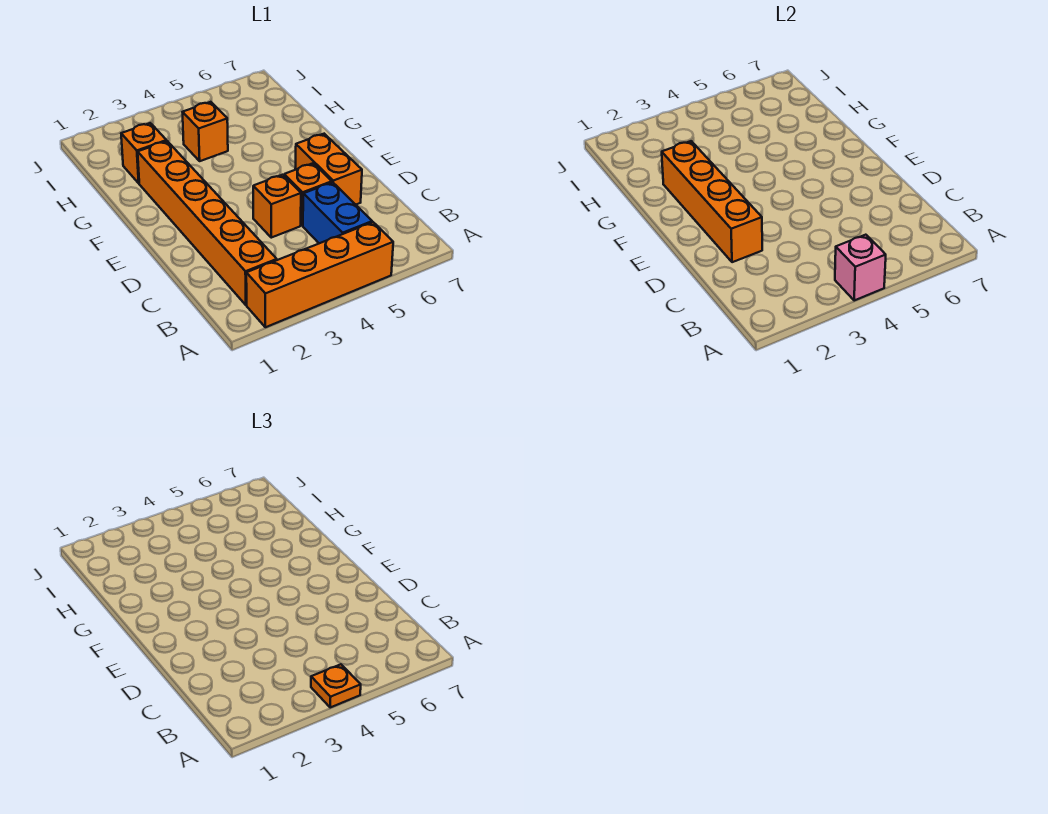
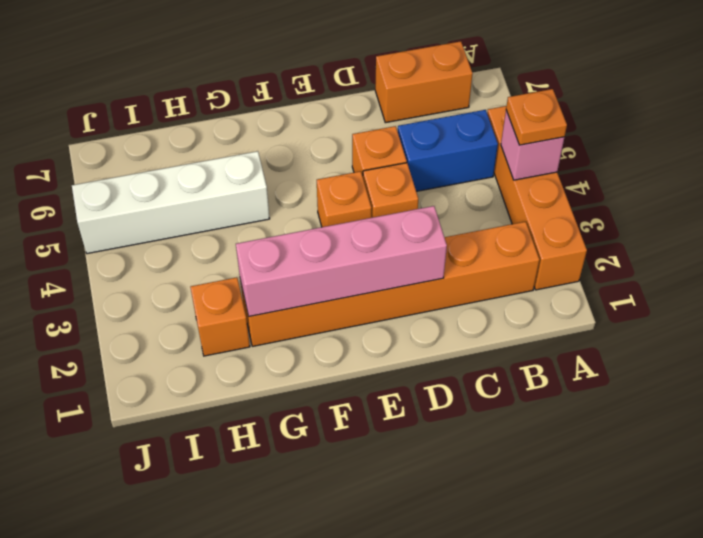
orange brick D2:G2 level 2 -> pink brick D2:G2 level 2
orange brick D6:E6 level 1 -> orange brick B7:C7 level 1
none -> white brick G5:J5 level 1
orange brick H4 level 1 -> orange brick E4 level 1

